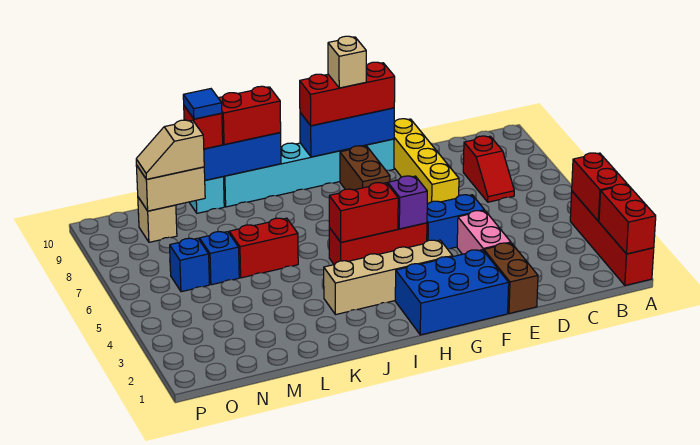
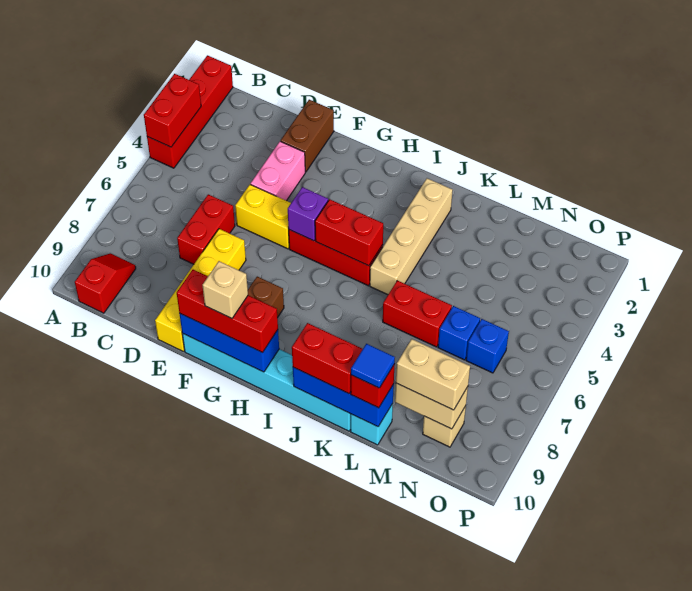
red brick A1:A2 level 2 -> red brick D6:D7 level 1
red slope C7:C8 level 1 top 8 -> red slope B9:B10 level 1 top 10
blue brick E5:F5 level 1 -> yellow brick E5:F5 level 1
blue brick F1:H2 level 1 -> none
tan brick G3:J3 level 1 -> tan brick J2:J5 level 1
tan slope M9:N9 level 3 top M -> tan brick M9:N9 level 3

